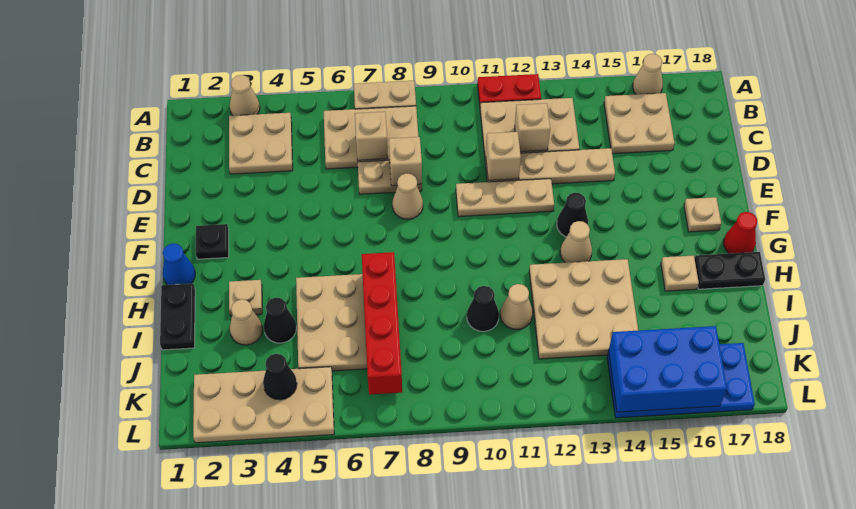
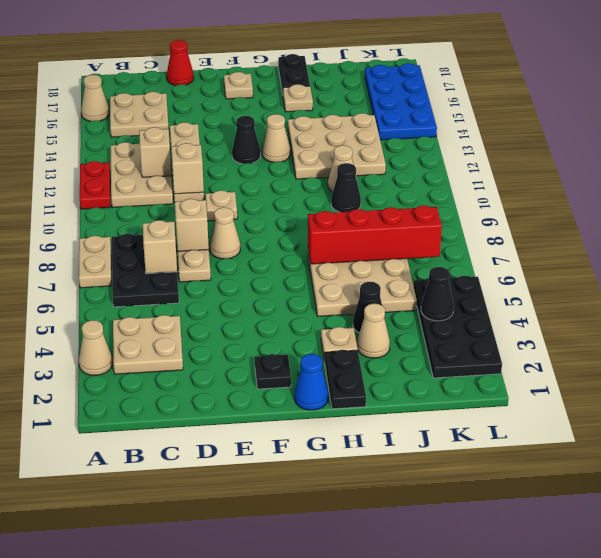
tan plate B6:C8 level 1 -> black plate B6:C8 level 1
tan plate E10:E12 level 1 -> tan plate E10 level 1
red cone G18 level 1 -> red cone D18 level 1
black plate H1:I1 level 1 -> black plate H1:H2 level 1
tan plate K2:L5 level 1 -> black plate K2:L5 level 1
blue brick K14:L16 level 2 -> none

